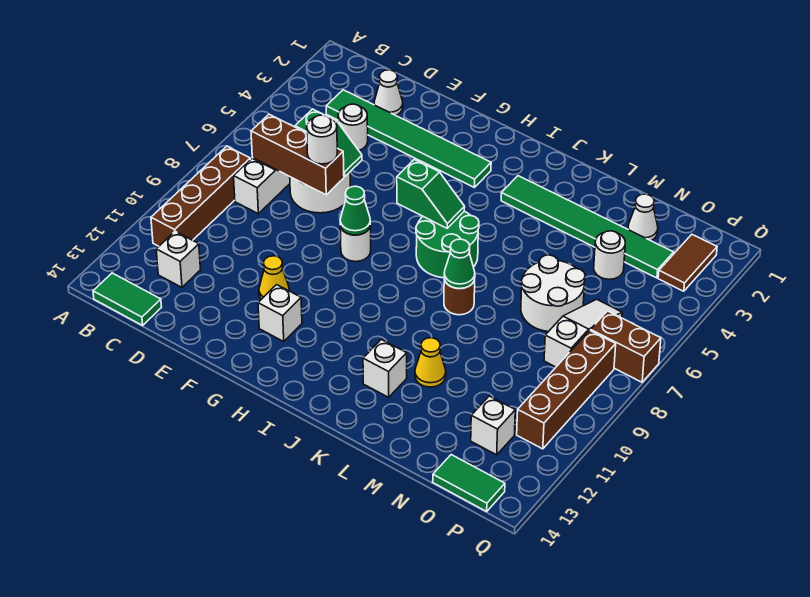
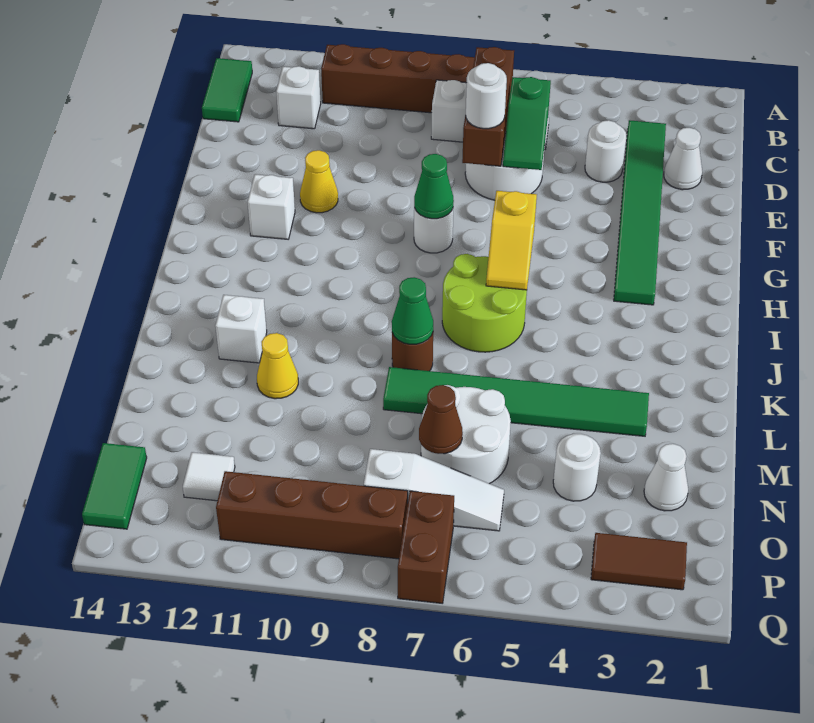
green slope H6:I6 level 2 top H -> yellow slope H6:I6 level 2 top H
green round brick I6:J7 level 1 -> lime round brick I6:J7 level 1
green tile J3:O3 level 1 -> green tile L3:L8 level 1
none -> brown cone N7 level 2
white brick O12 level 1 -> white tile O12 level 1

